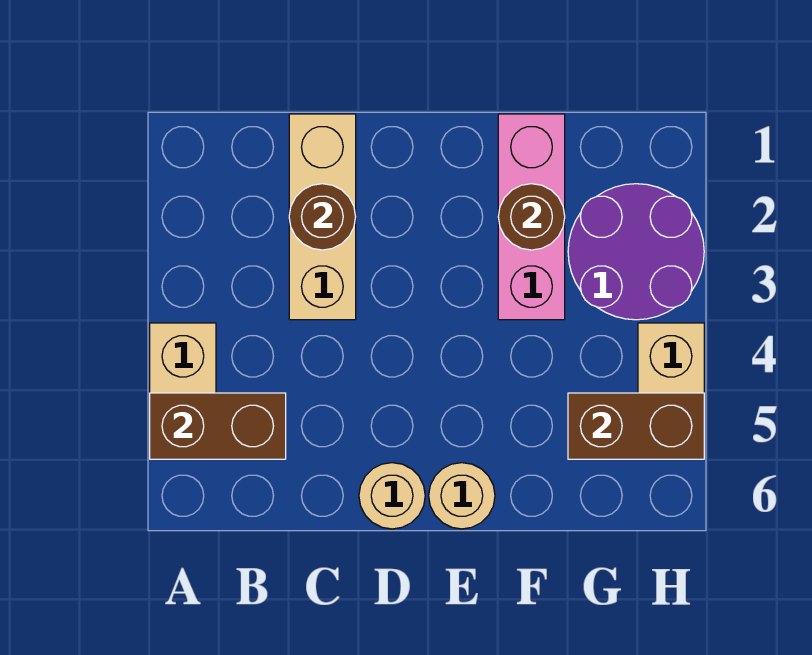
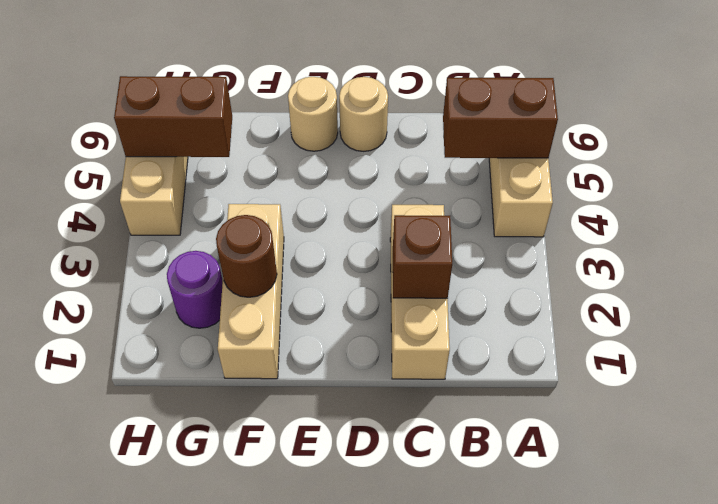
brown round brick C2 level 2 -> brown brick C2 level 2
pink brick F1:F3 level 1 -> tan brick F1:F3 level 1
purple round brick G2:H3 level 1 -> purple round brick G2 level 1

